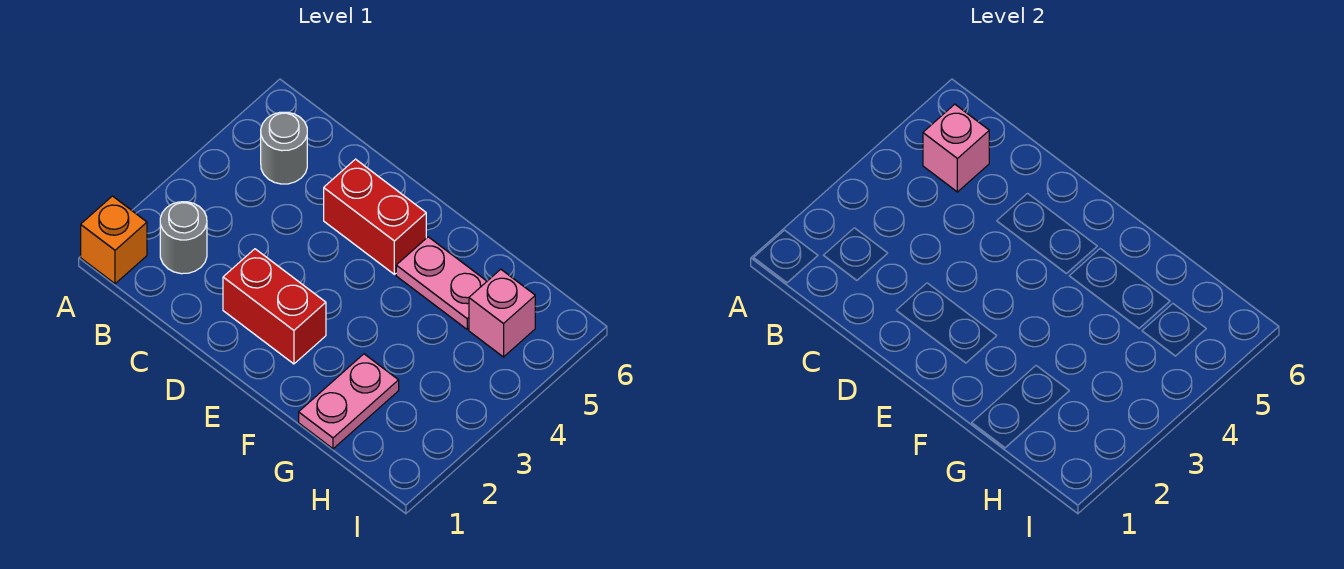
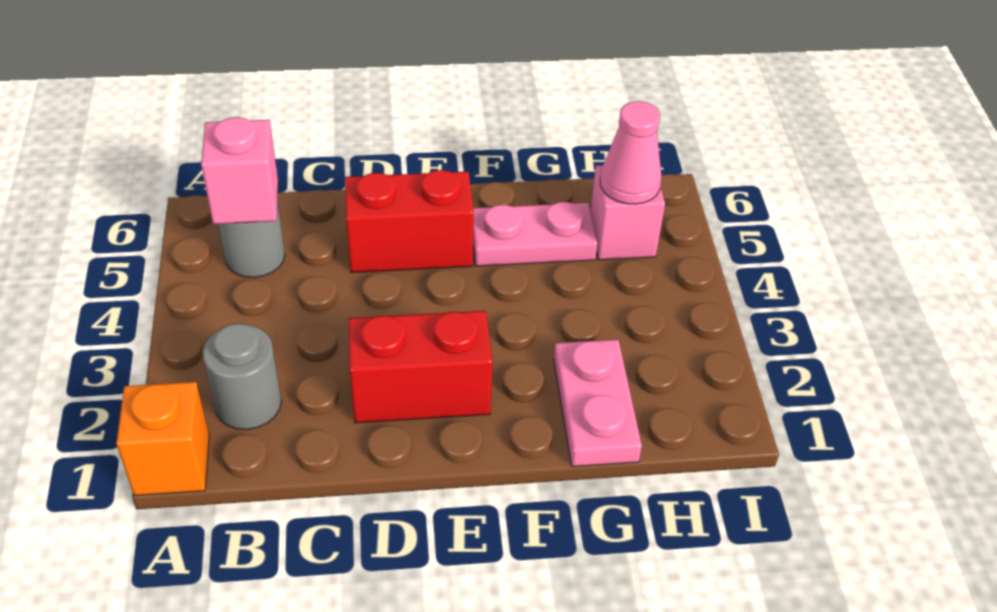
none -> pink cone H5 level 2

